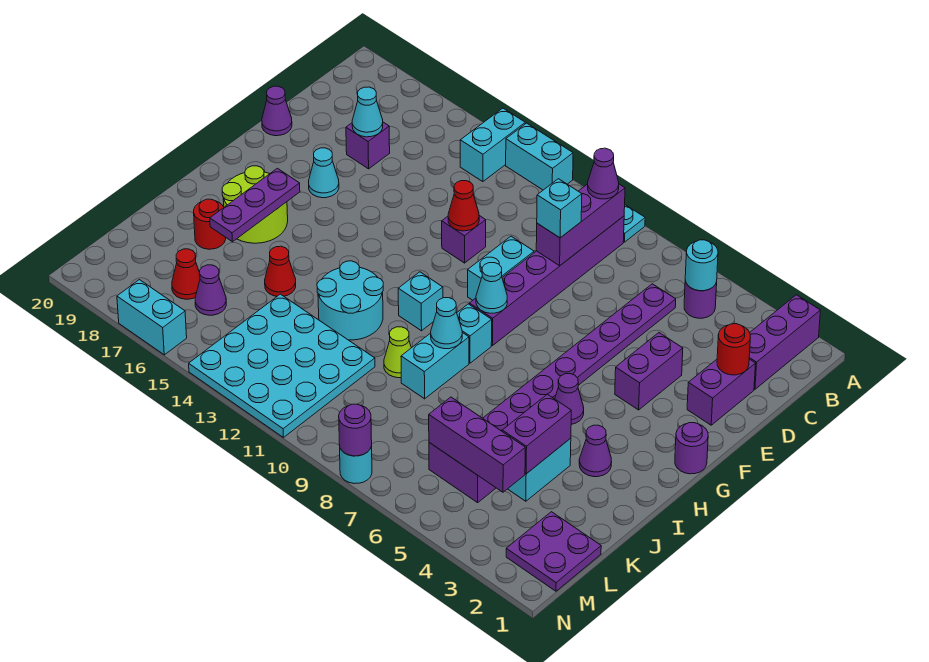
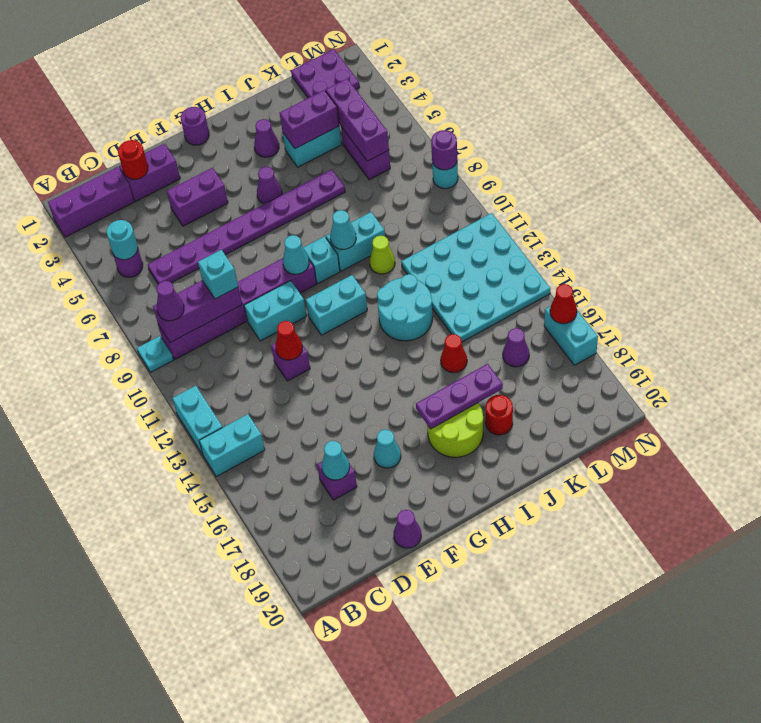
cyan brick H11 level 1 -> cyan brick G11:H11 level 1
red cone L17 level 1 -> red cone N16 level 2

